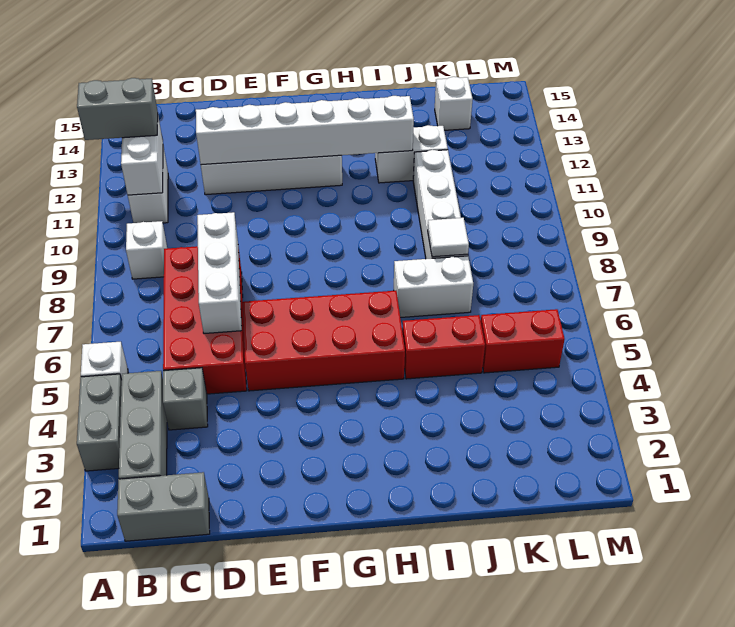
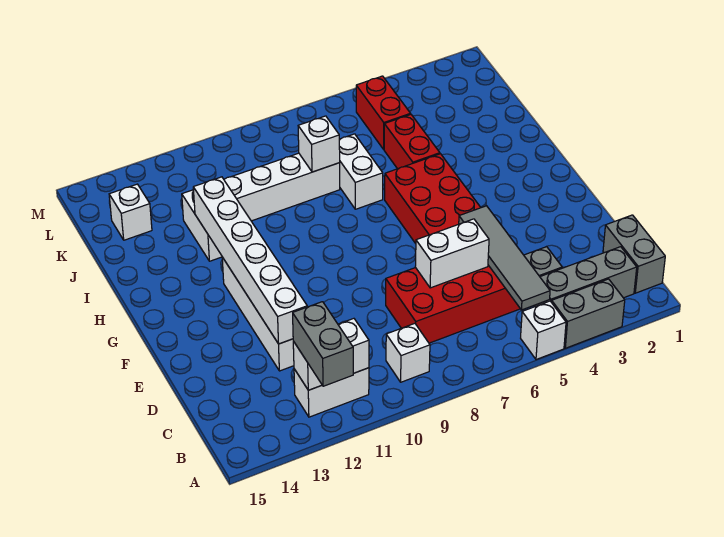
none -> grey tile B5:E5 level 2
white brick D6:D8 level 2 -> white brick D6:D7 level 2
white tile J8 level 2 -> white brick J8 level 2

